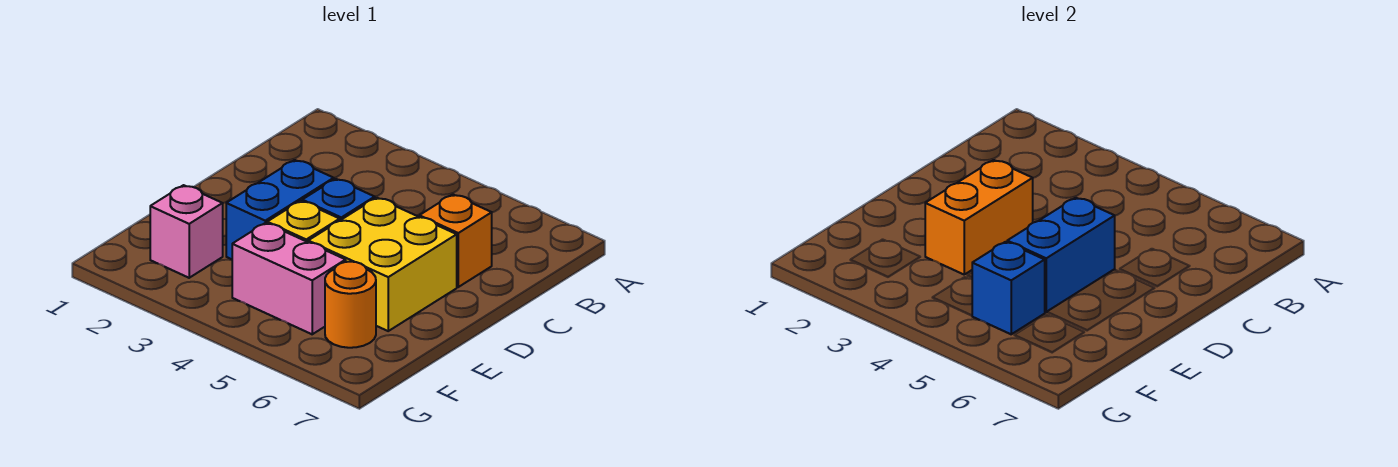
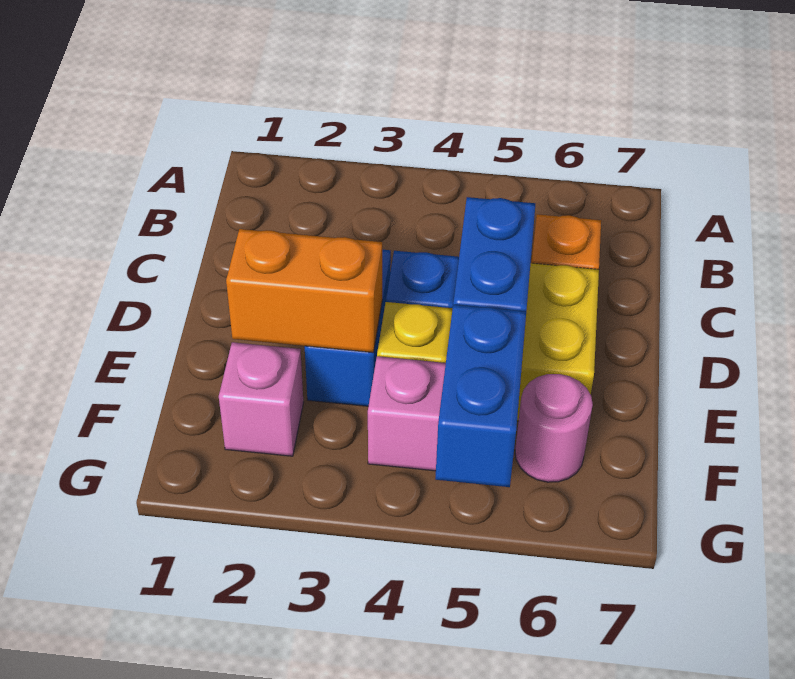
orange brick D3:E3 level 2 -> orange brick E2:E3 level 2
blue brick F5 level 2 -> blue brick F5:G5 level 2
orange round brick F6 level 1 -> pink round brick F6 level 1

